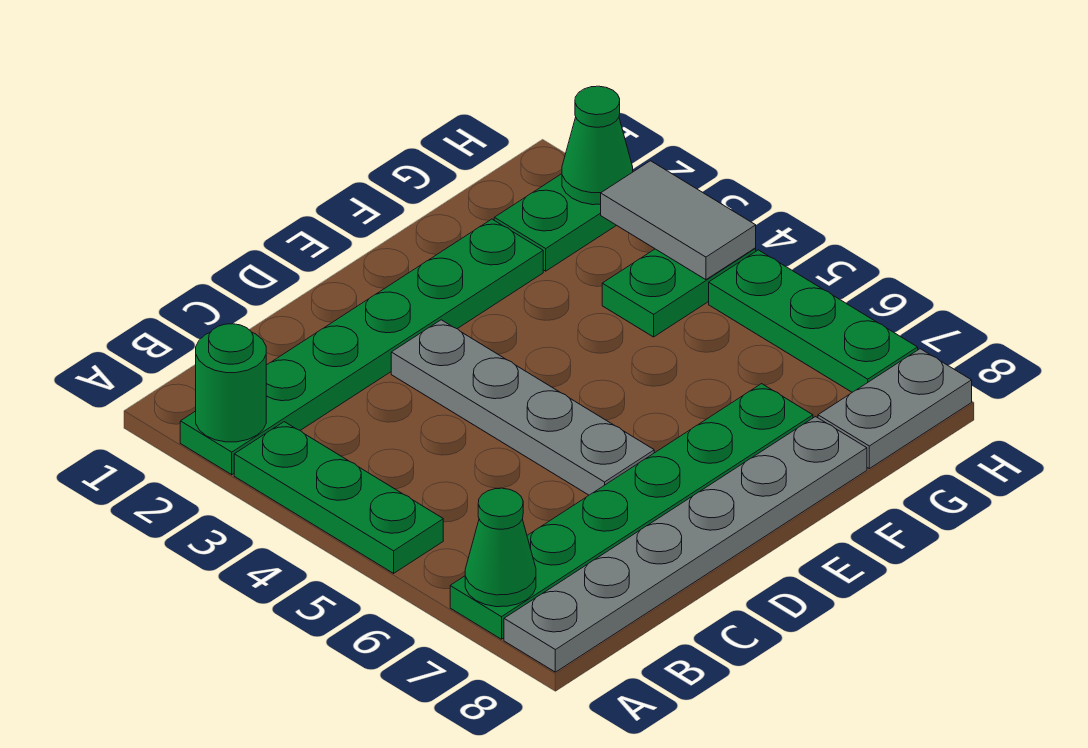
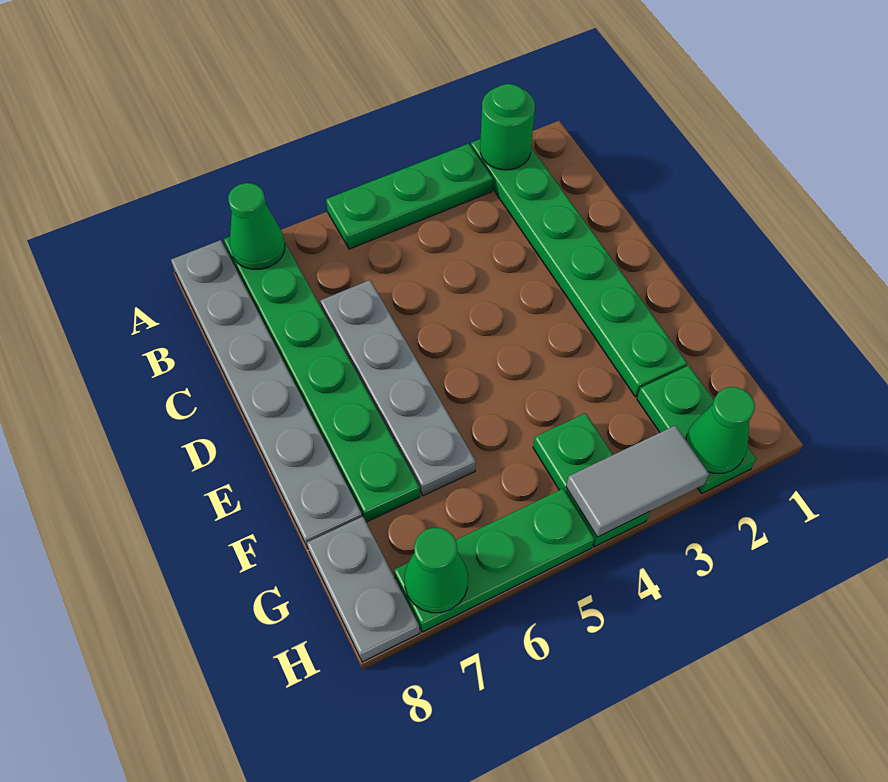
grey plate D3:D6 level 1 -> grey plate C6:F6 level 1
none -> green cone H7 level 2

